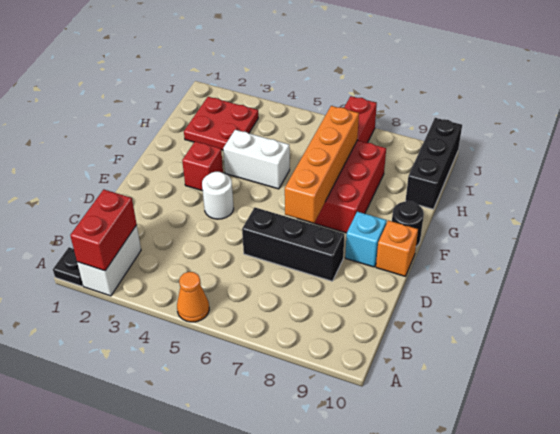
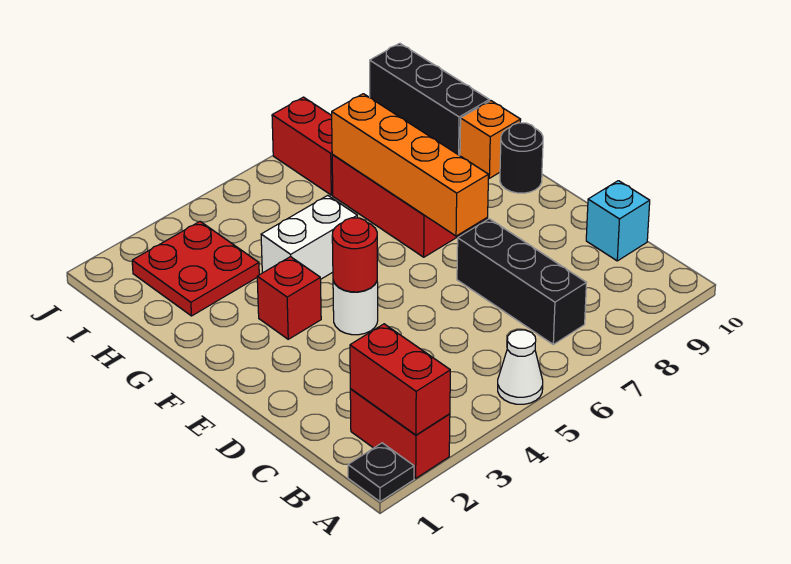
white brick A2:B2 level 1 -> red brick A2:B2 level 1
orange cone A5 level 1 -> white cone A5 level 1
black brick D6:D8 level 1 -> black brick B7:D7 level 1
none -> red round brick E4 level 2
cyan brick E9 level 1 -> cyan brick C10 level 1
orange brick E10 level 1 -> orange brick G10 level 1

